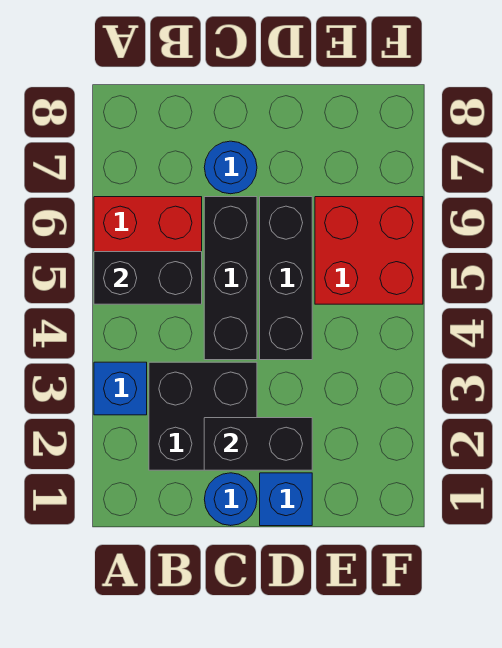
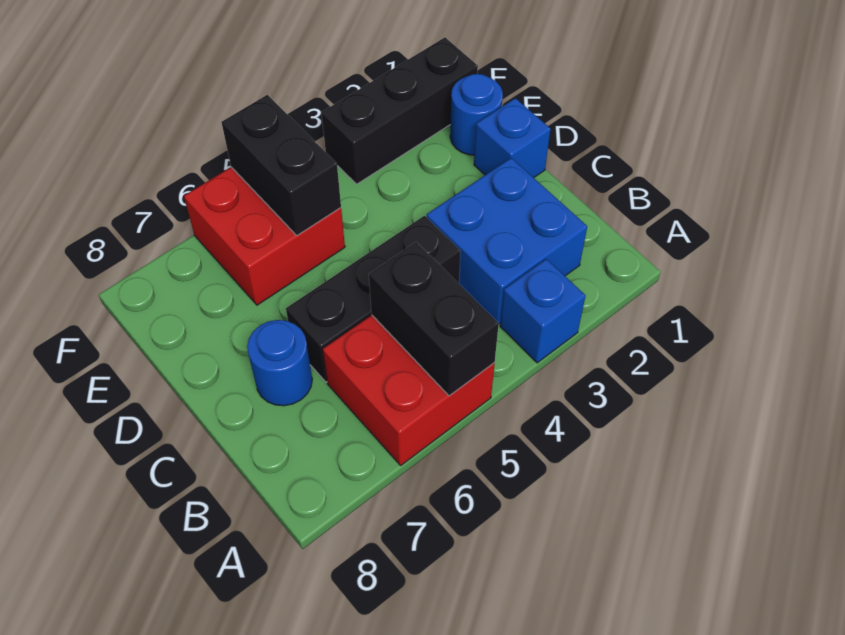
black brick B2:C3 level 1 -> blue brick B2:C3 level 1
blue round brick C1 level 1 -> blue round brick E1 level 1
black brick C2:D2 level 2 -> black brick E5:F5 level 2
black brick D4:D6 level 1 -> black brick F1:F3 level 1

